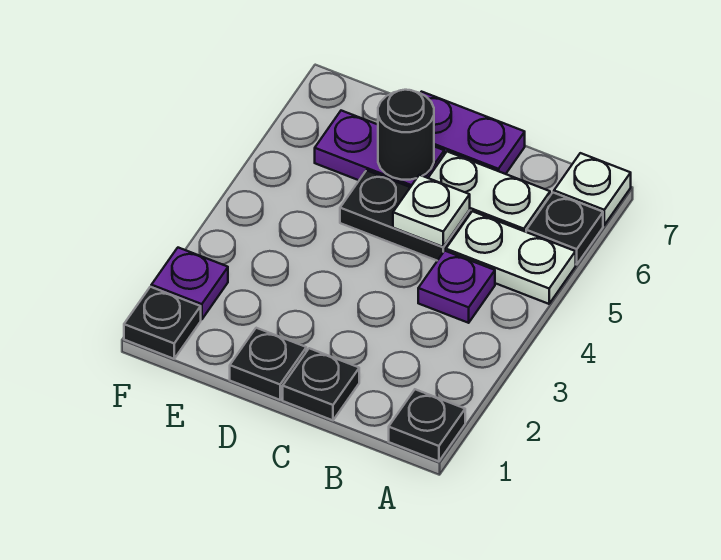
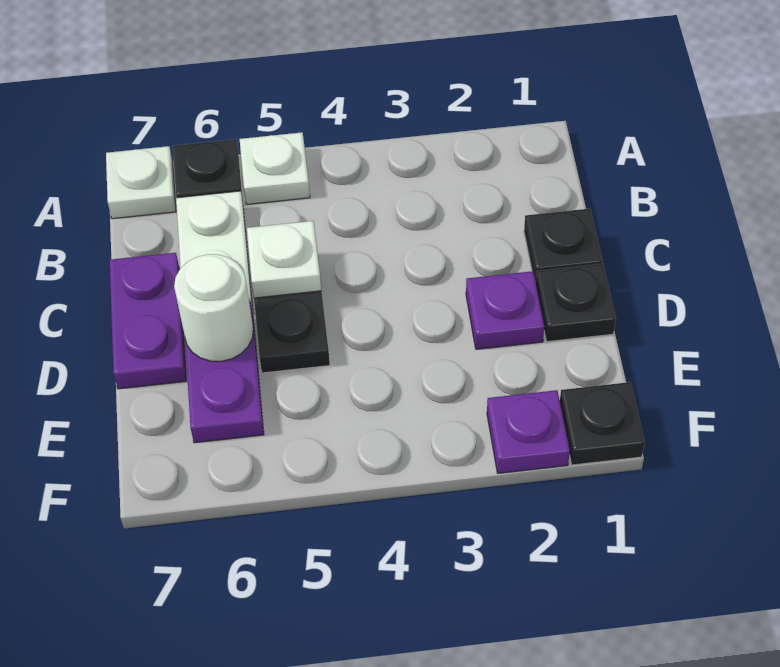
black plate A1 level 1 -> none
white plate A5:B5 level 1 -> white plate A5 level 1
purple plate B4 level 1 -> purple plate D2 level 1
black round brick D6 level 2 -> white round brick D6 level 2

